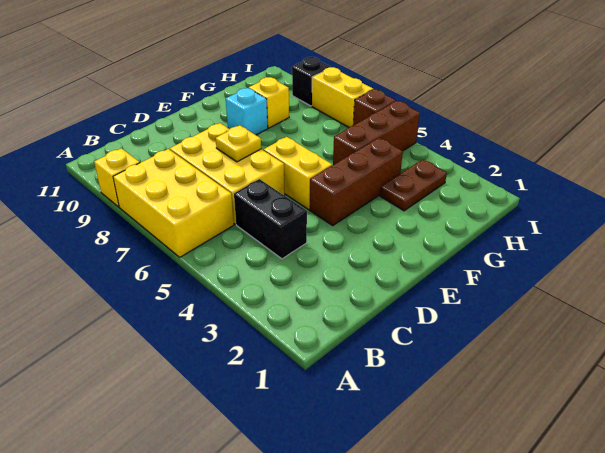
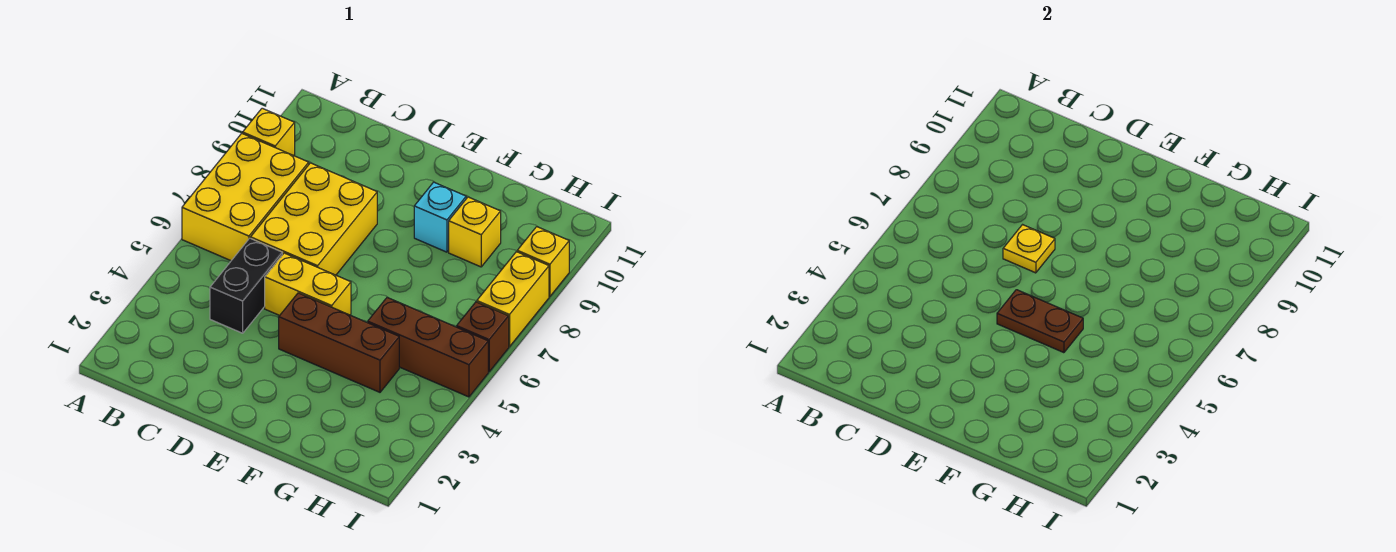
yellow brick E5:E6 level 1 -> yellow brick D5:E5 level 1
brown plate G3:H3 level 1 -> brown plate E5:F5 level 2
black brick I9 level 1 -> yellow brick I9 level 1

